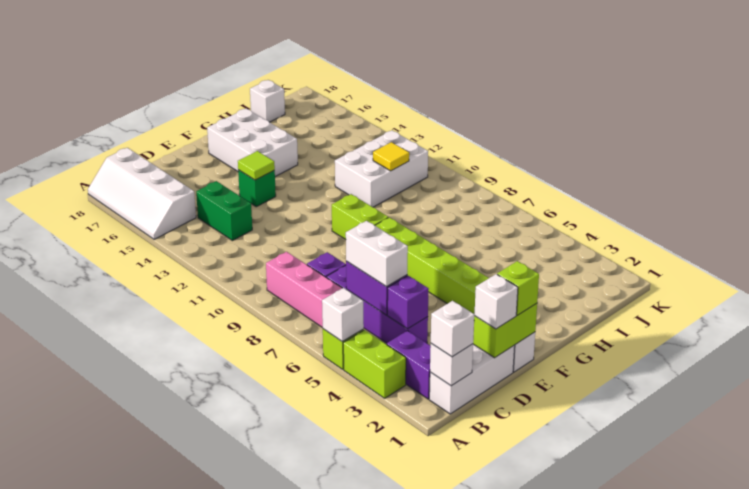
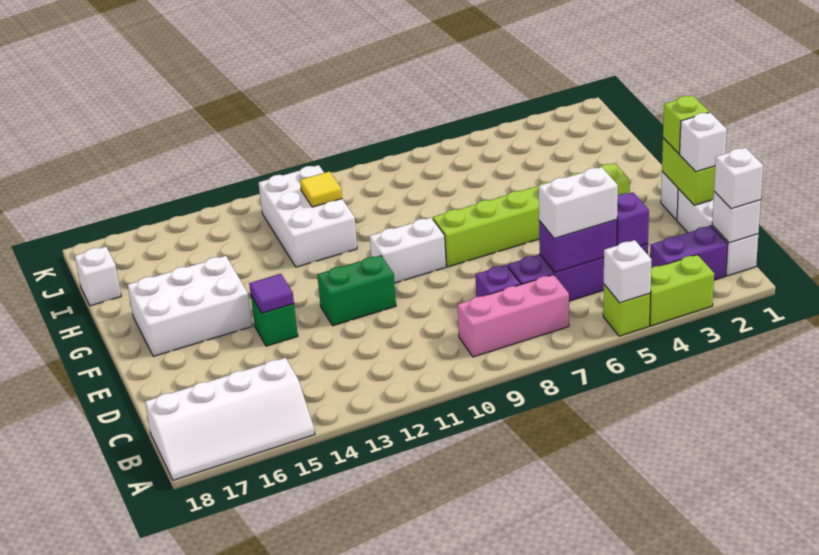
green brick C13:C14 level 1 -> green brick E11:E12 level 1
lime tile E14 level 2 -> purple tile E14 level 2
lime brick F9:F10 level 1 -> white brick F9:F10 level 1

